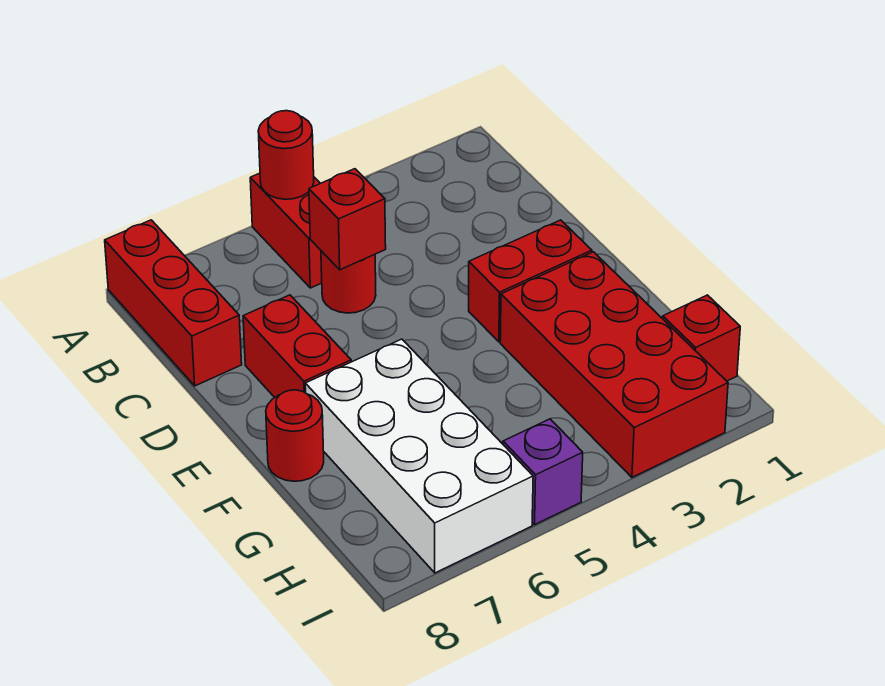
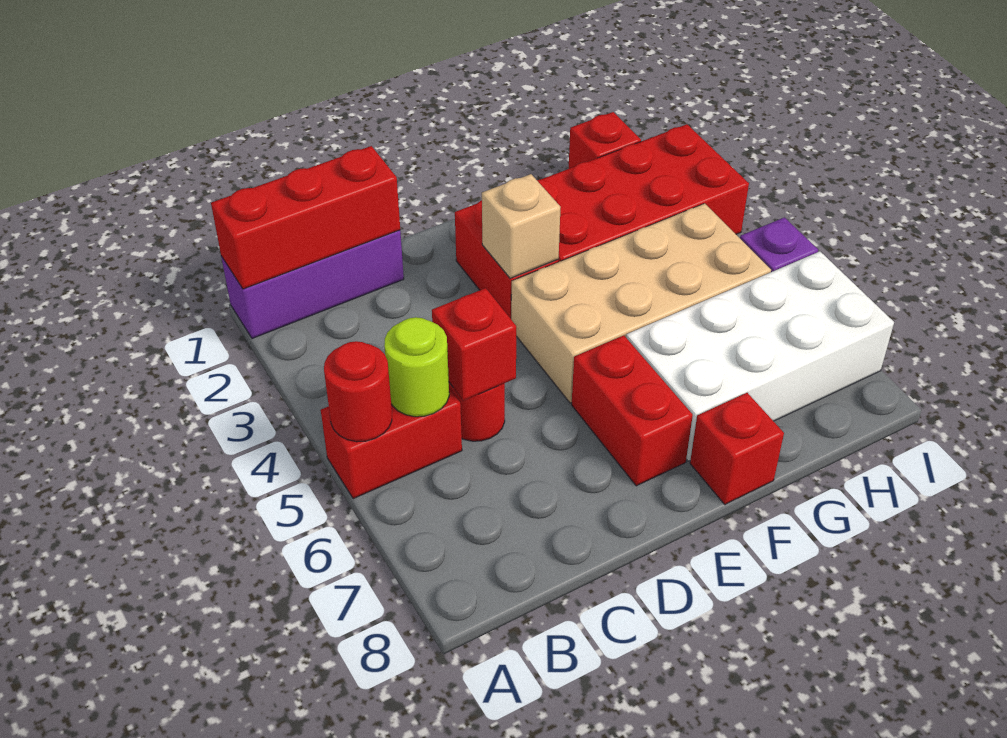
none -> purple brick A1:C1 level 1
red brick A8:C8 level 1 -> red brick A1:C1 level 2
none -> lime round brick B5 level 2
red brick D7:E7 level 1 -> red brick E6:E7 level 1
none -> tan brick E3 level 2
none -> tan brick E4:H5 level 1
red round brick F8 level 1 -> red brick F8 level 1

